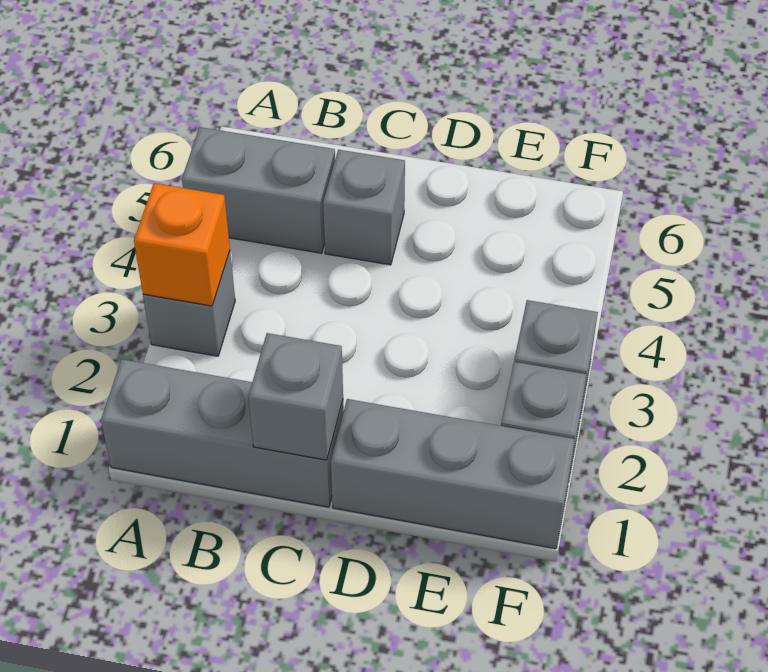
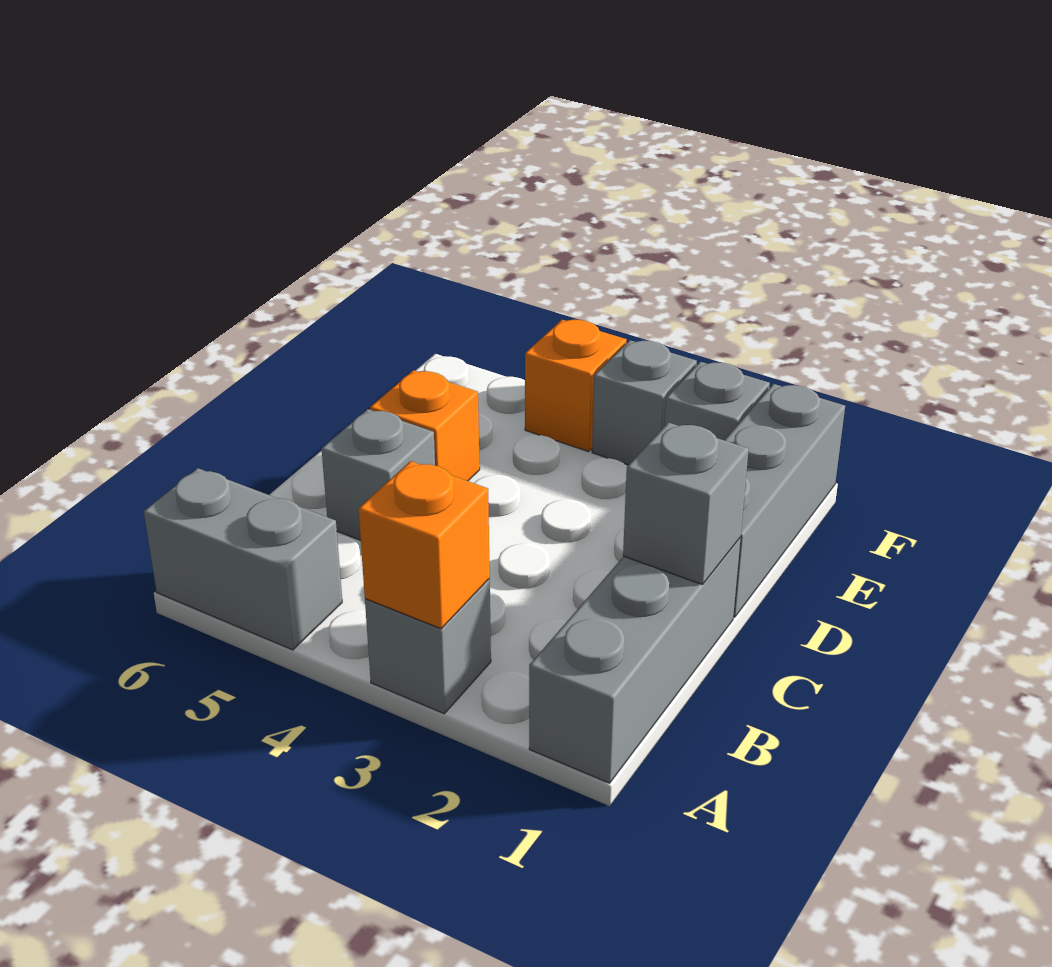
grey brick A5:B5 level 1 -> grey brick A5:A6 level 1
none -> orange brick D5 level 1
none -> orange brick F4 level 1

